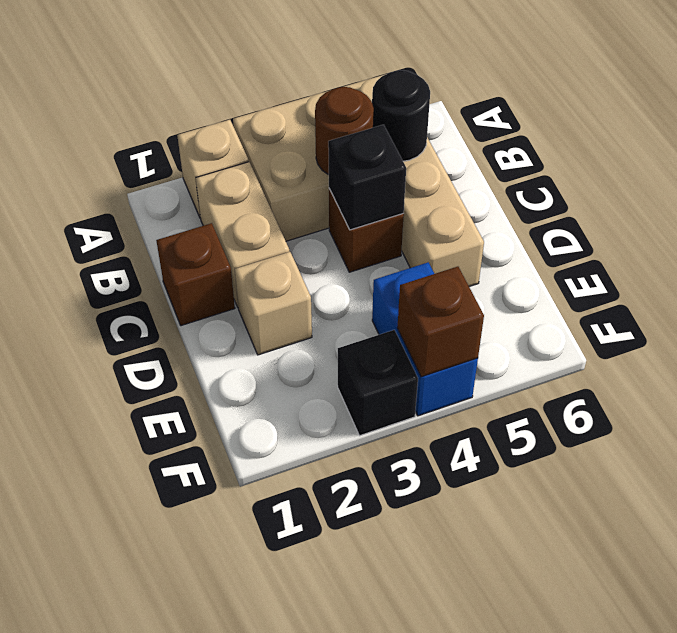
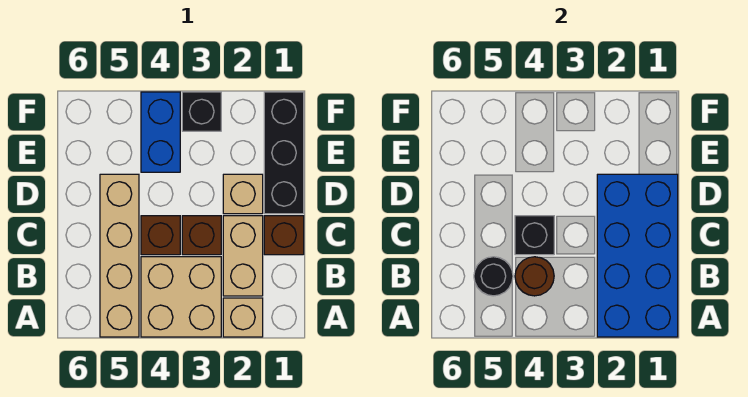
none -> blue brick A1:D2 level 2
none -> black brick D1:F1 level 1
brown brick F4 level 2 -> brown brick C3 level 1

